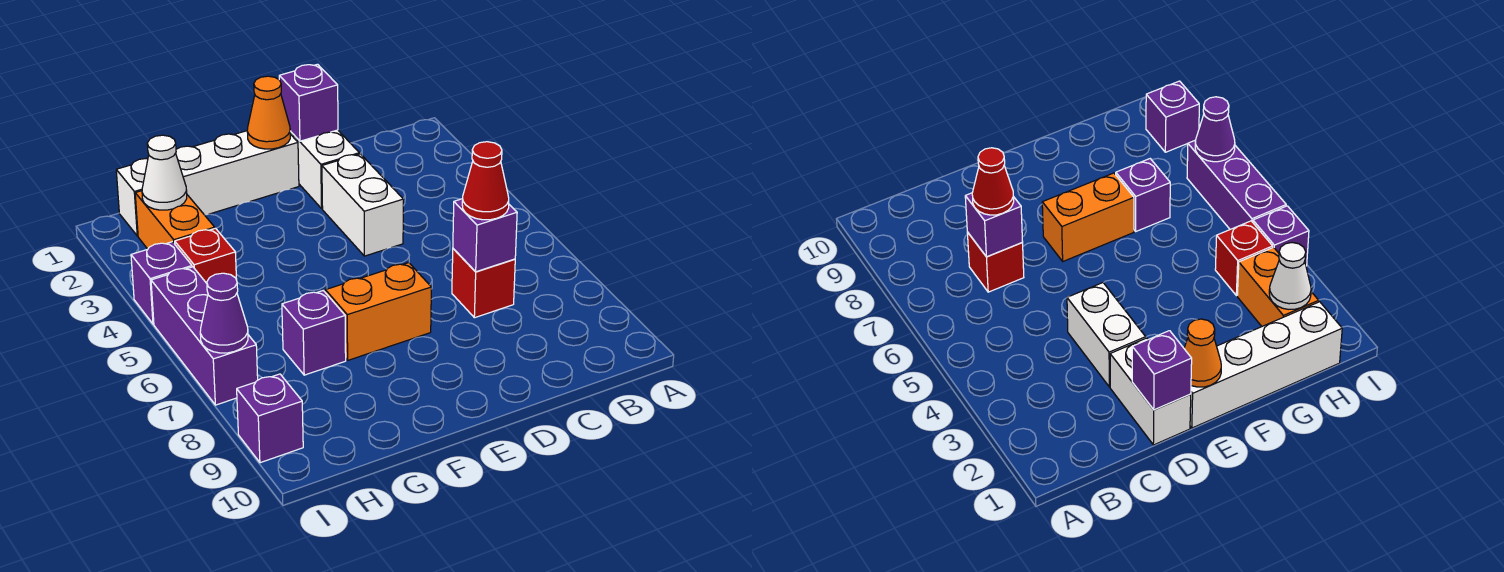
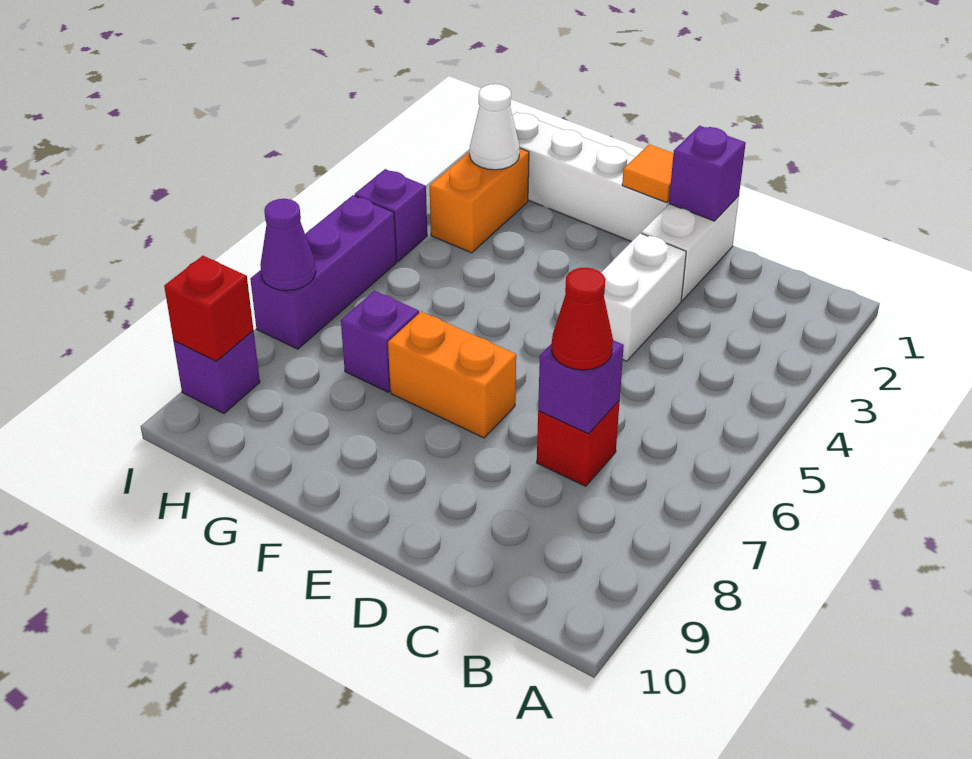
orange cone E1 level 2 -> orange tile E1 level 2
red brick H4 level 1 -> red brick I9 level 2

